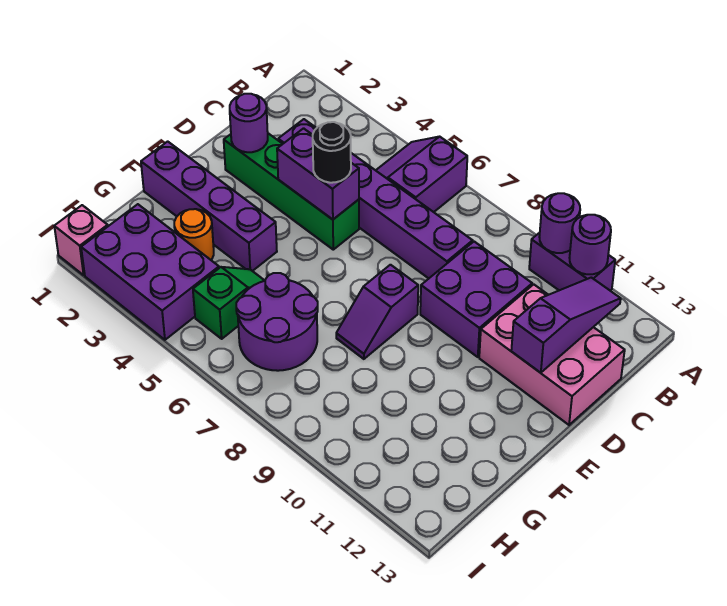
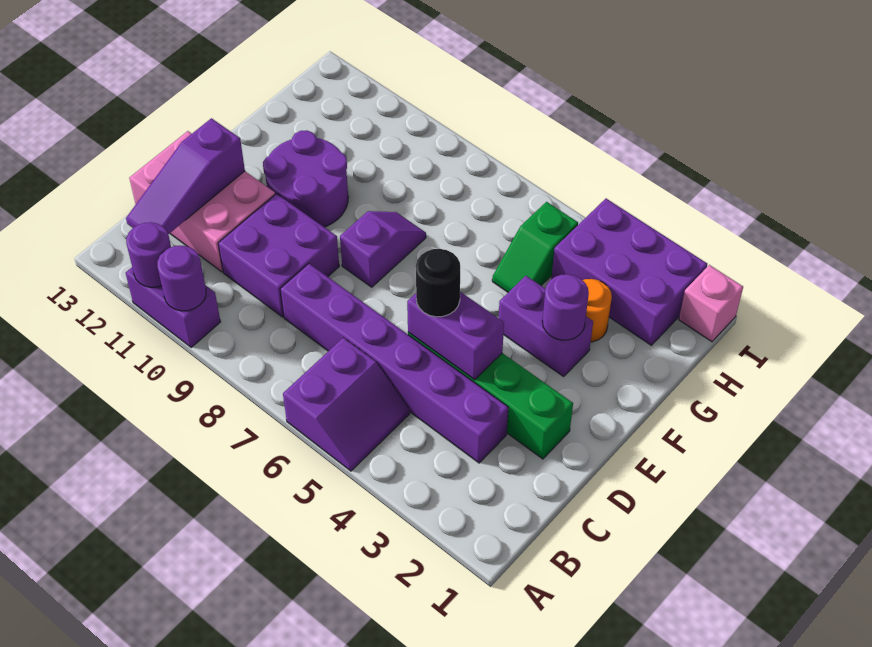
purple round brick D2 level 2 -> purple round brick F3 level 2
purple brick F1:F4 level 1 -> purple brick F3:F4 level 1
purple round brick G6:H7 level 1 -> purple round brick E10:F11 level 1

